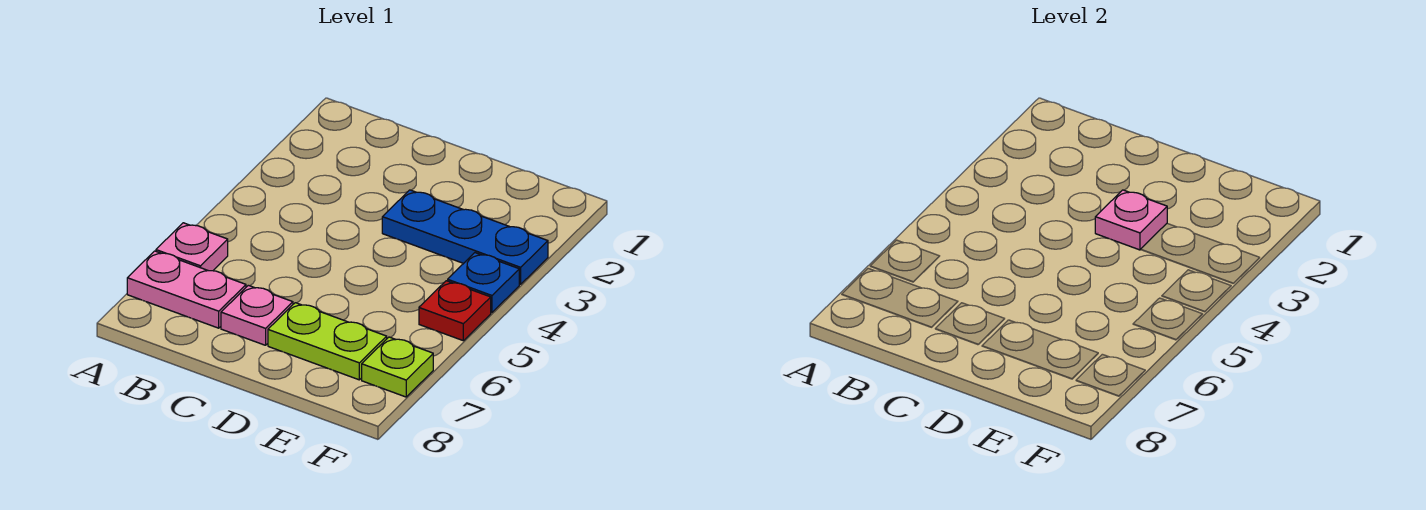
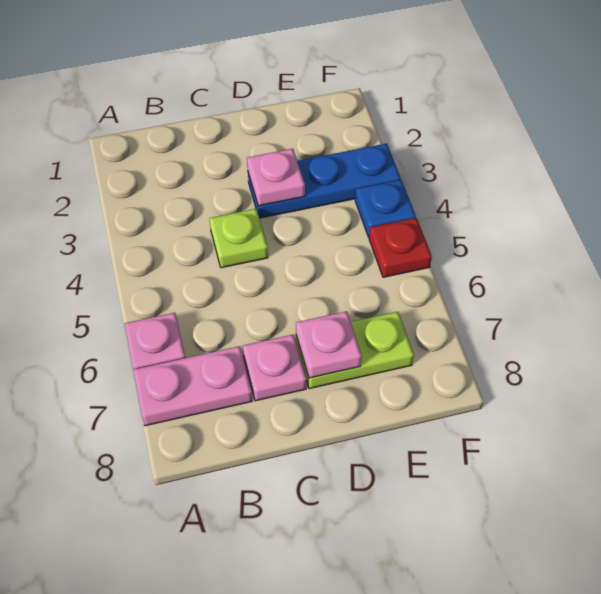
none -> pink plate D7 level 2
lime plate F7 level 1 -> lime plate C4 level 1

